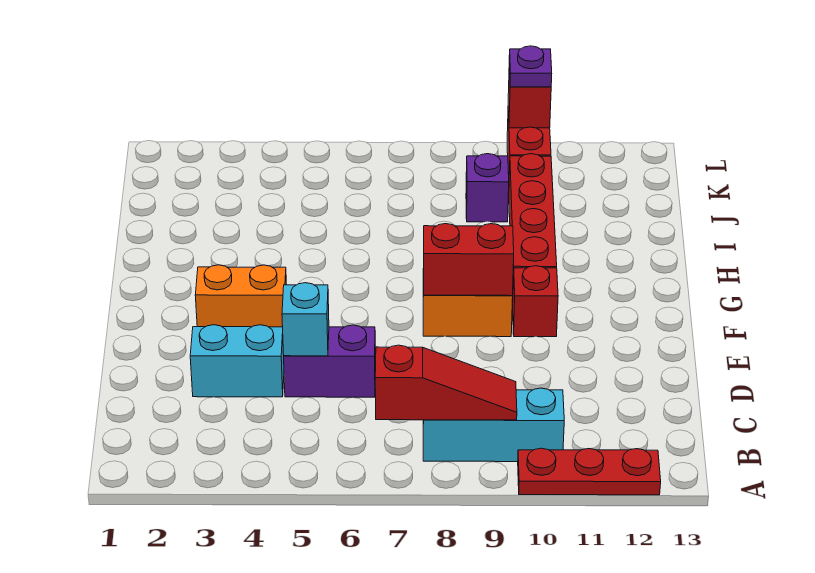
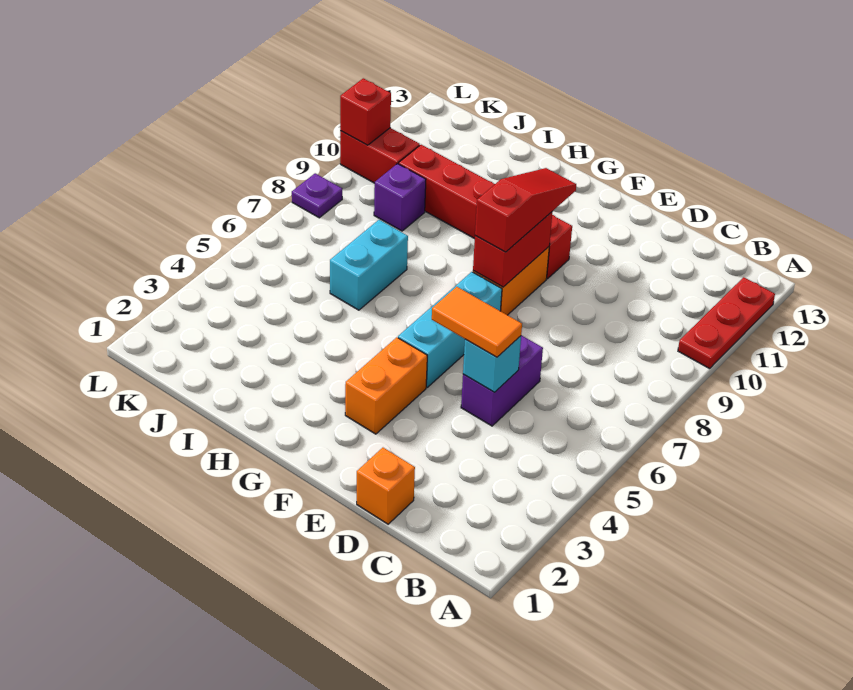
red slope B7:B9 level 2 top 7 -> red slope F8:F10 level 3 top 8
cyan brick B8:B10 level 1 -> cyan brick F5:F7 level 1
none -> orange brick D1 level 1
cyan brick D3:D4 level 1 -> cyan brick I6:I7 level 1
none -> orange tile D5:E5 level 3
purple plate L10 level 3 -> purple plate L8 level 1

